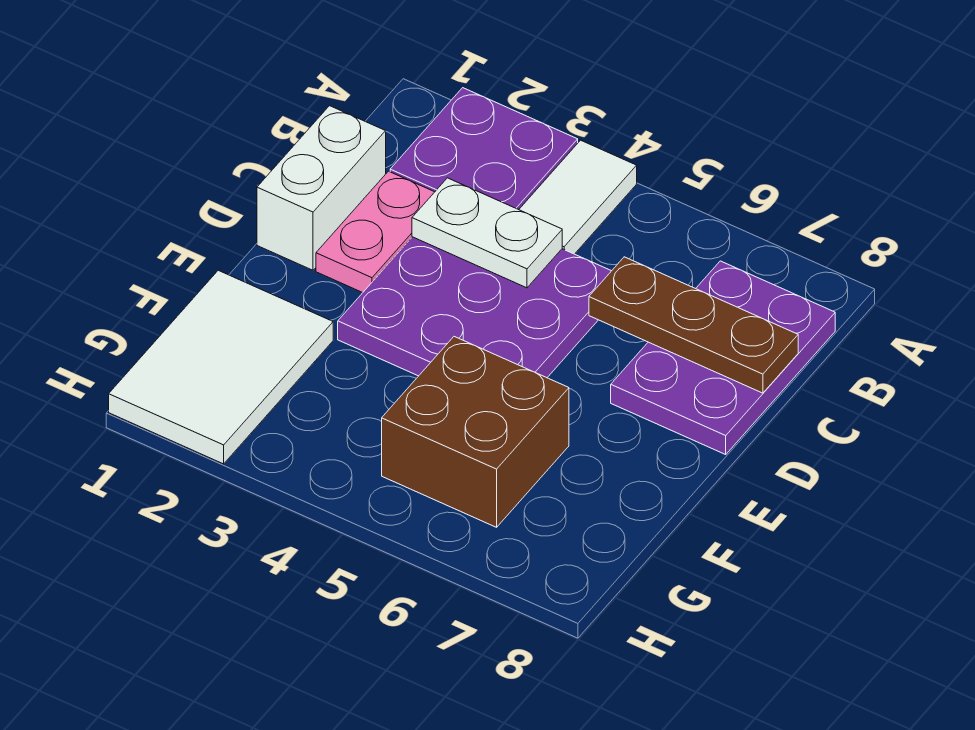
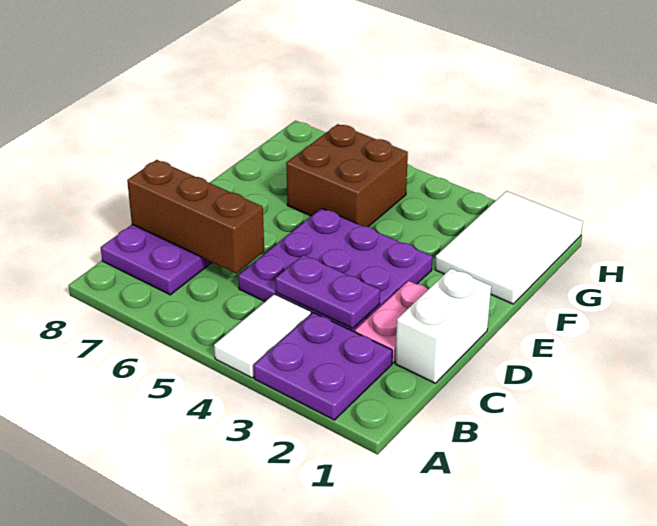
white plate C3:C4 level 2 -> purple plate C3:C4 level 2
brown plate C6:C8 level 2 -> brown brick C6:C8 level 2

